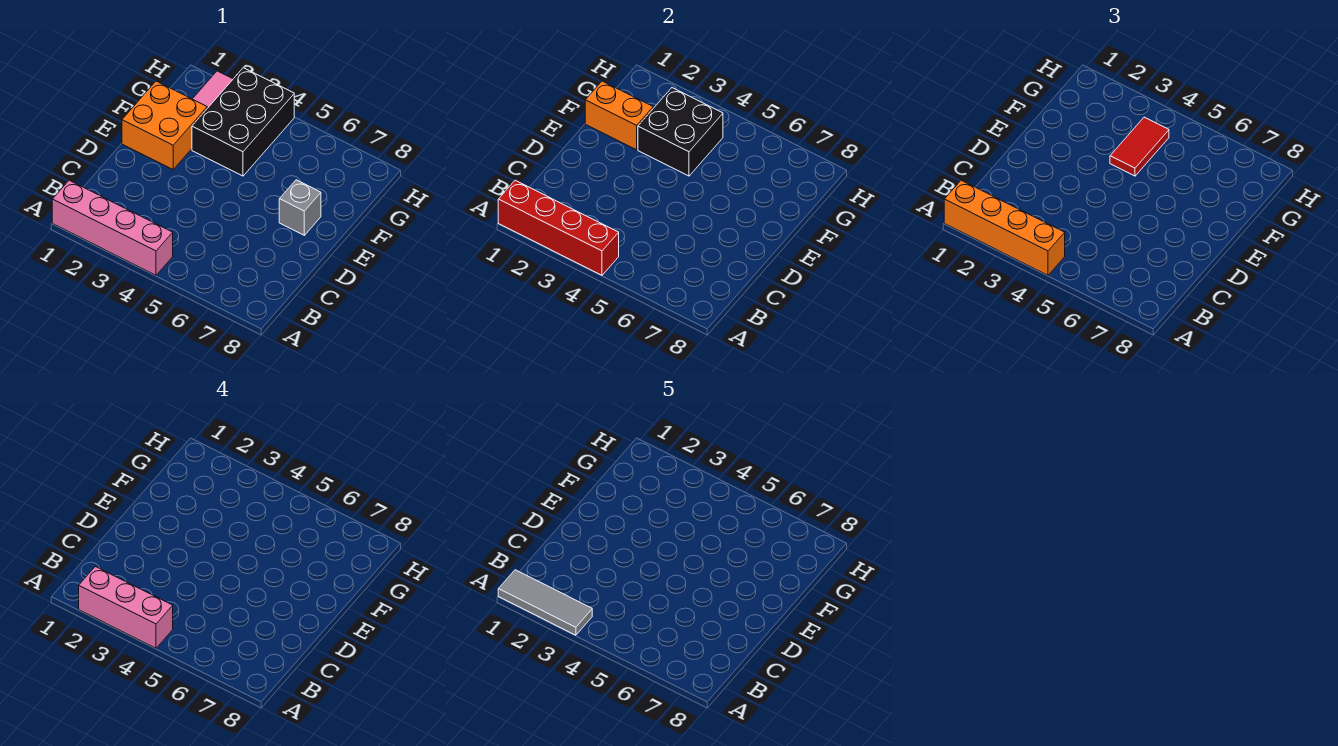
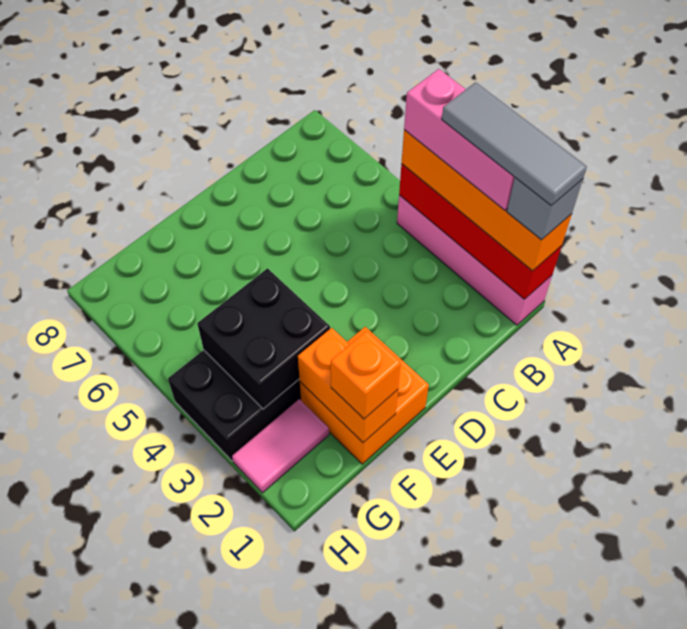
grey brick E7 level 1 -> grey brick A1 level 4
none -> orange brick F1 level 3
red tile F4:G4 level 3 -> none

